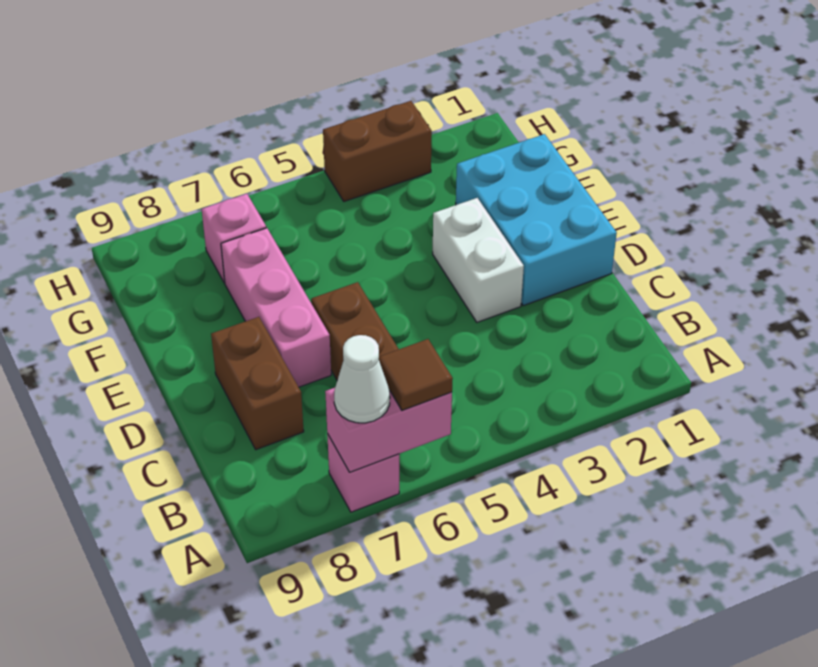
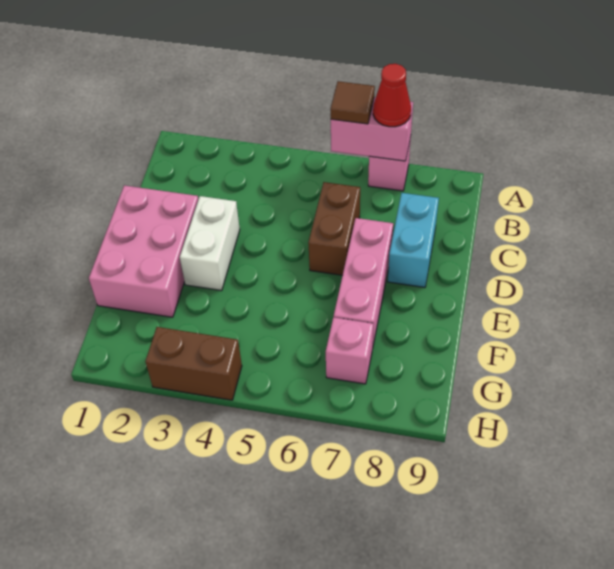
white cone A7 level 3 -> red cone A7 level 3
brown brick C8:D8 level 1 -> cyan brick C8:D8 level 1
cyan brick D1:F2 level 1 -> pink brick D1:F2 level 1

